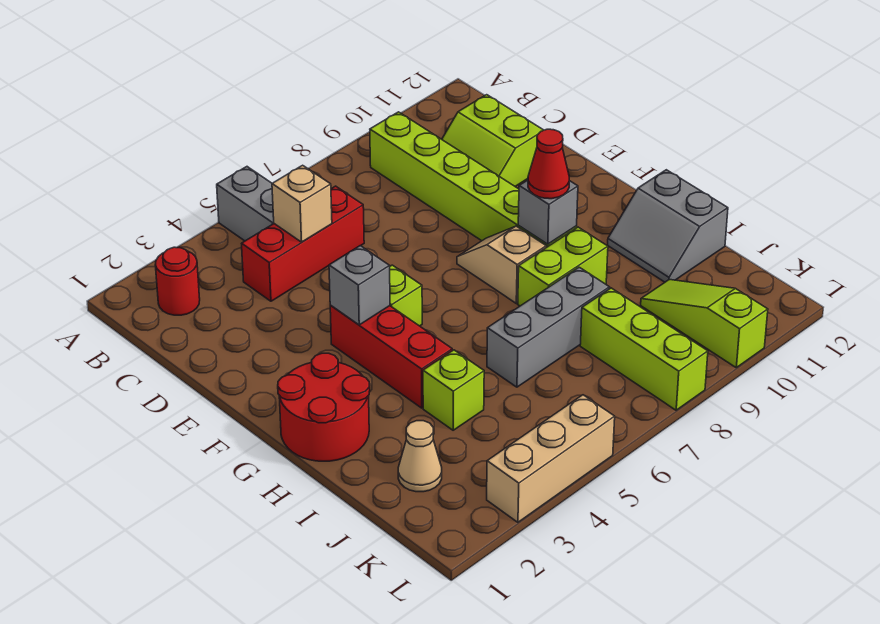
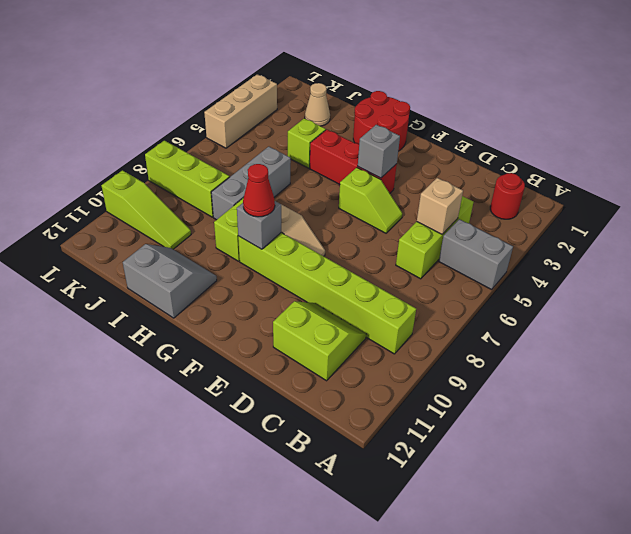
red brick C4:C6 level 1 -> lime brick C4:C6 level 1

